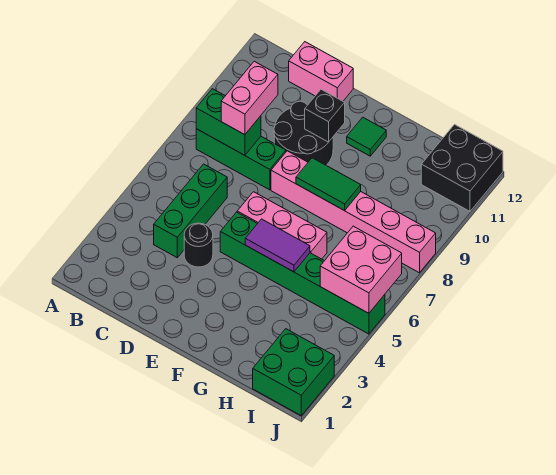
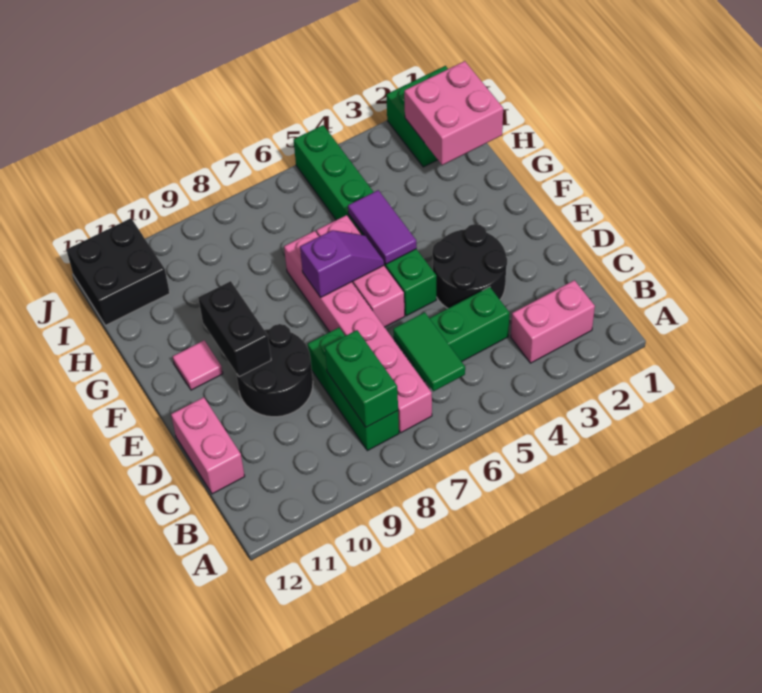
pink brick C8:C9 level 3 -> pink brick B2:B3 level 1
black round brick D4 level 1 -> black round brick D3:E4 level 1
pink brick E8:J8 level 1 -> pink brick B7:G7 level 1
black brick E10 level 2 -> black brick E10:F10 level 2
none -> purple slope F6:F7 level 2 top 7
green tile F8:G8 level 2 -> green tile B6:C6 level 2
green tile F11 level 1 -> pink tile F11 level 1
pink brick I5:J6 level 2 -> pink brick H1:I2 level 2

